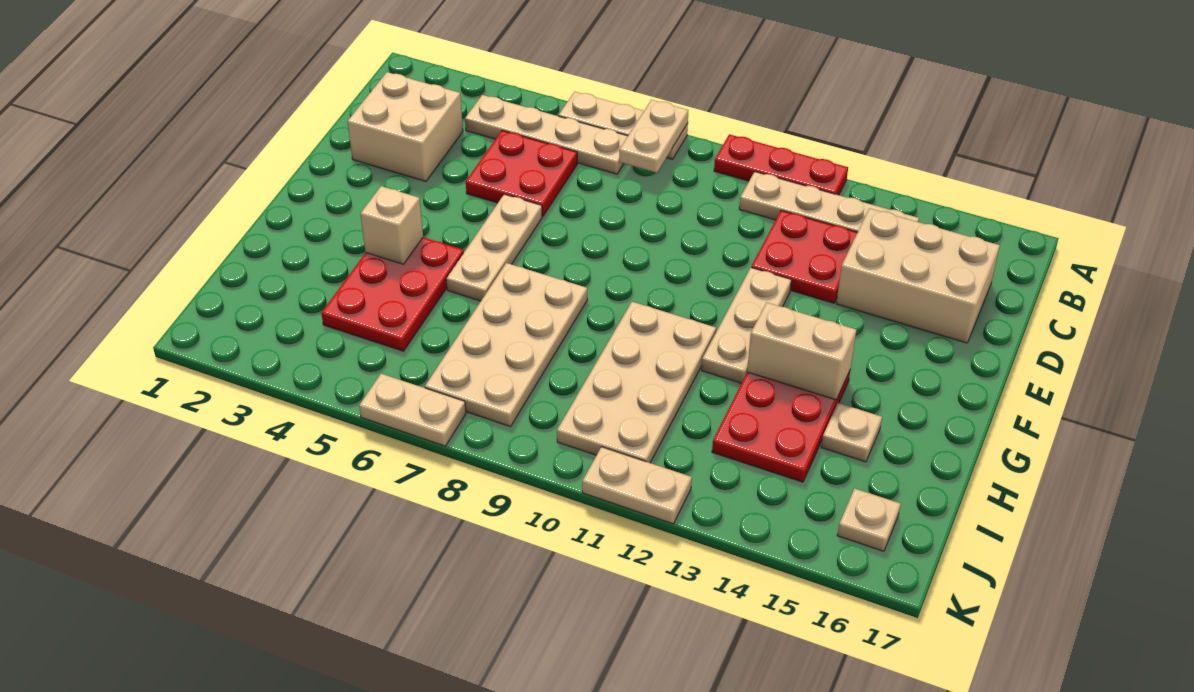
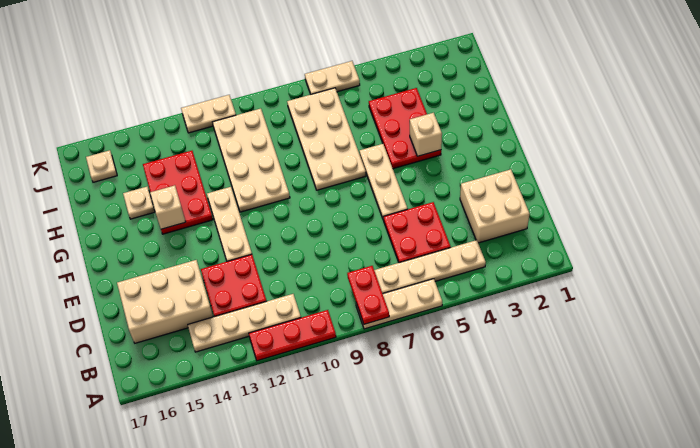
tan plate A8:B8 level 2 -> red plate A8:B8 level 2
tan brick G13:G14 level 2 -> tan brick G14 level 2

